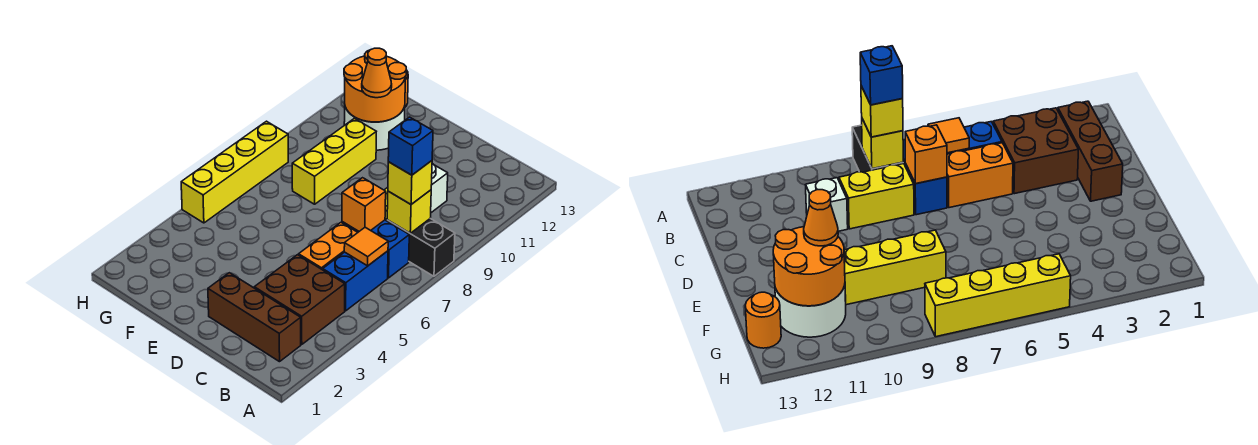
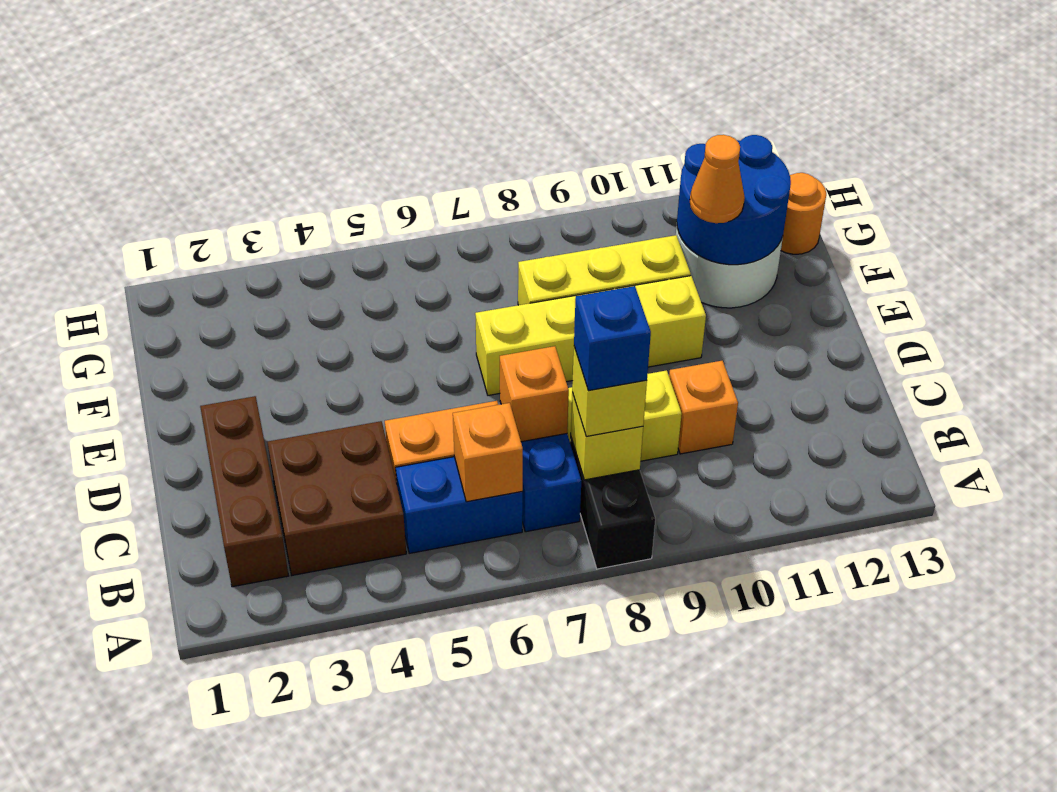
orange tile B6 level 2 -> orange brick B6 level 2
white brick C10 level 1 -> orange brick C10 level 1
orange round brick F11:G12 level 2 -> blue round brick F11:G12 level 2
yellow brick H5:H8 level 1 -> yellow brick E7:E10 level 1

